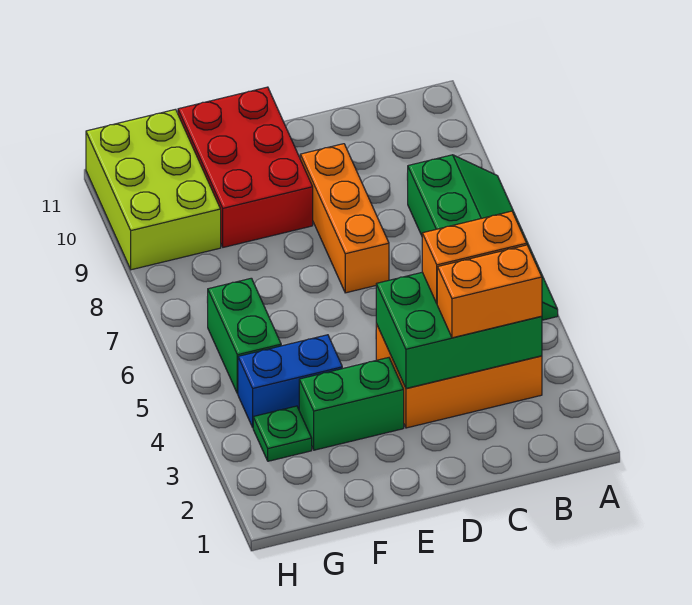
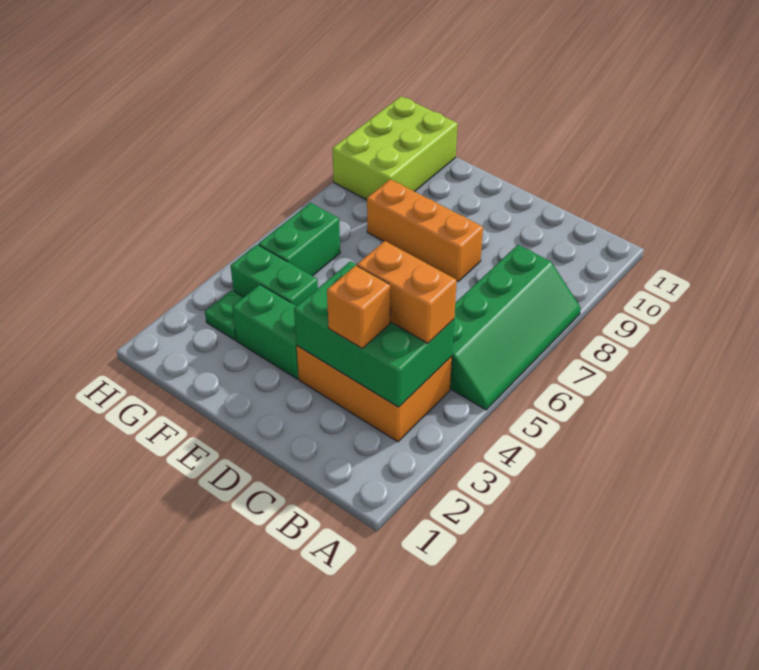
orange brick B3:C3 level 3 -> orange brick C3 level 3
orange brick D7:D9 level 1 -> orange brick D8:F8 level 1
red brick E9:F11 level 1 -> none
blue brick F4:G4 level 1 -> green brick F4:G4 level 1

